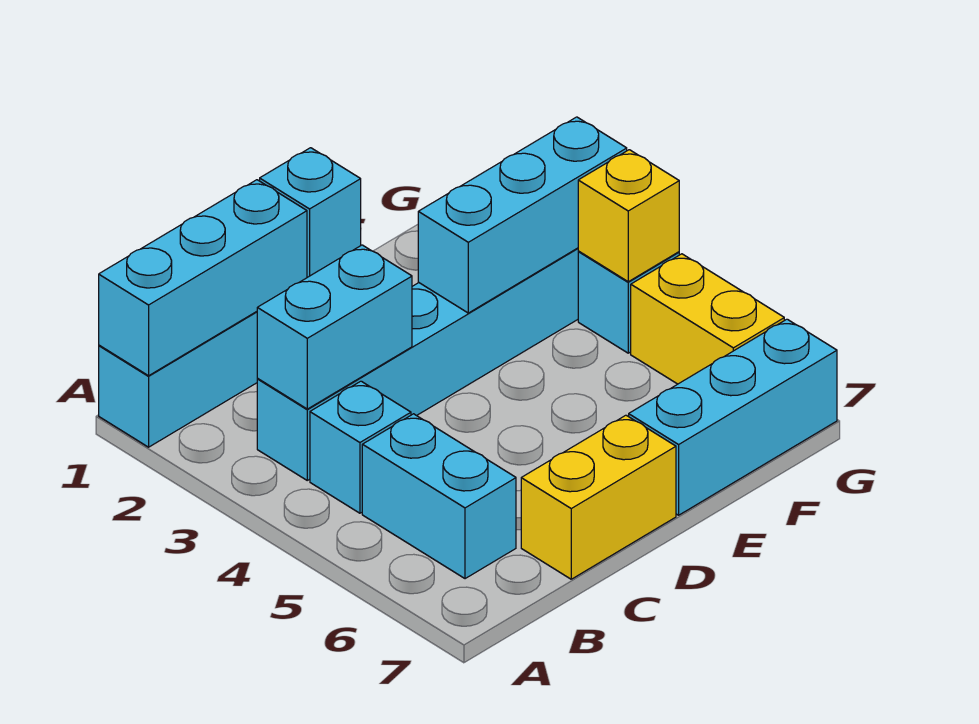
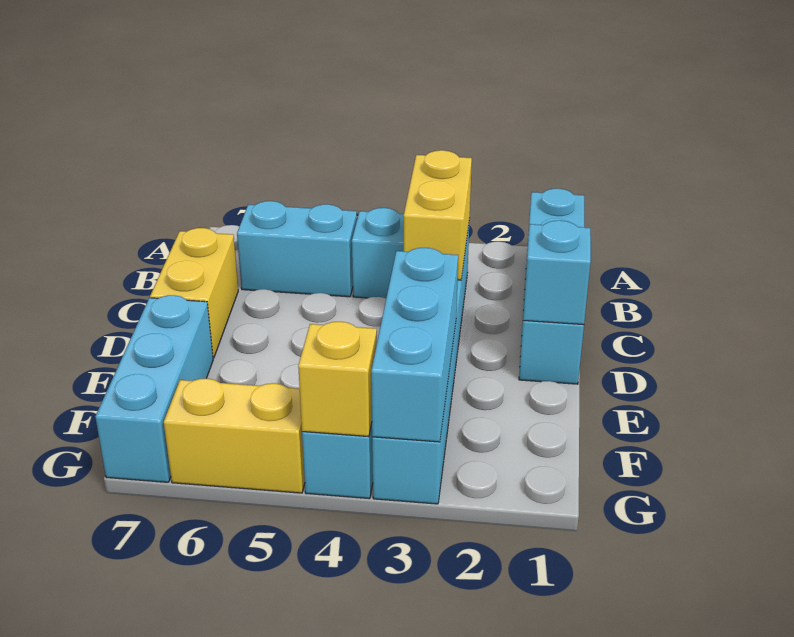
cyan brick A1:C1 level 2 -> none
cyan brick B3:C3 level 2 -> yellow brick B3:C3 level 2

